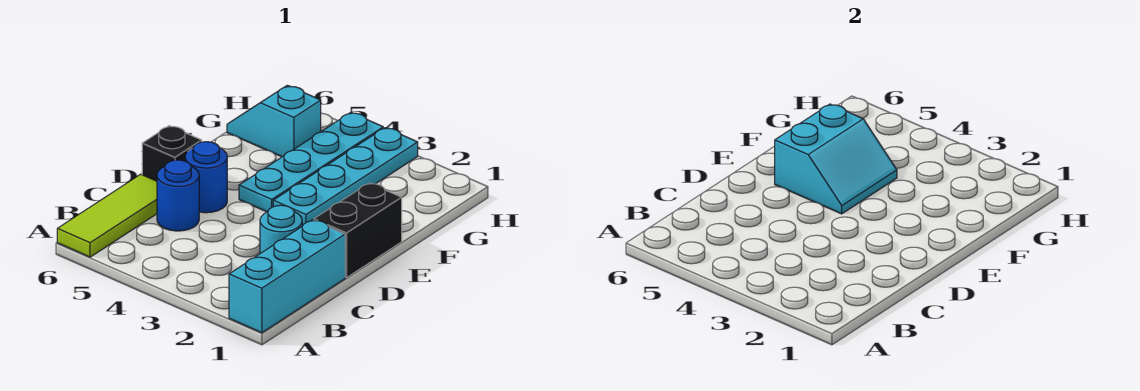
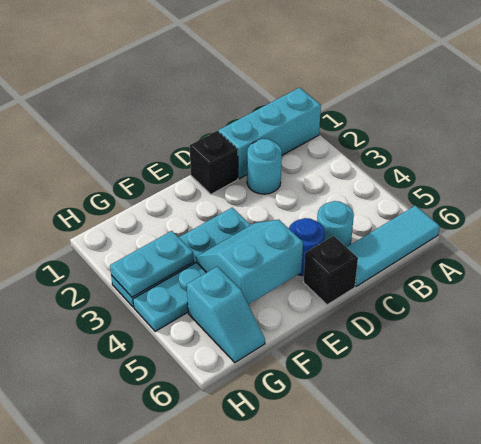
lime tile A6:C6 level 1 -> cyan tile A6:C6 level 1
blue round brick C5 level 1 -> cyan round brick C5 level 1
black brick D1:E1 level 1 -> black brick D1 level 1
none -> cyan plate G3:H3 level 2

